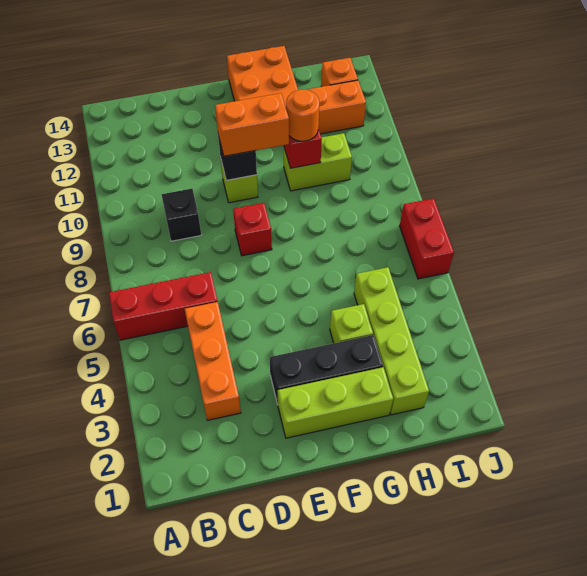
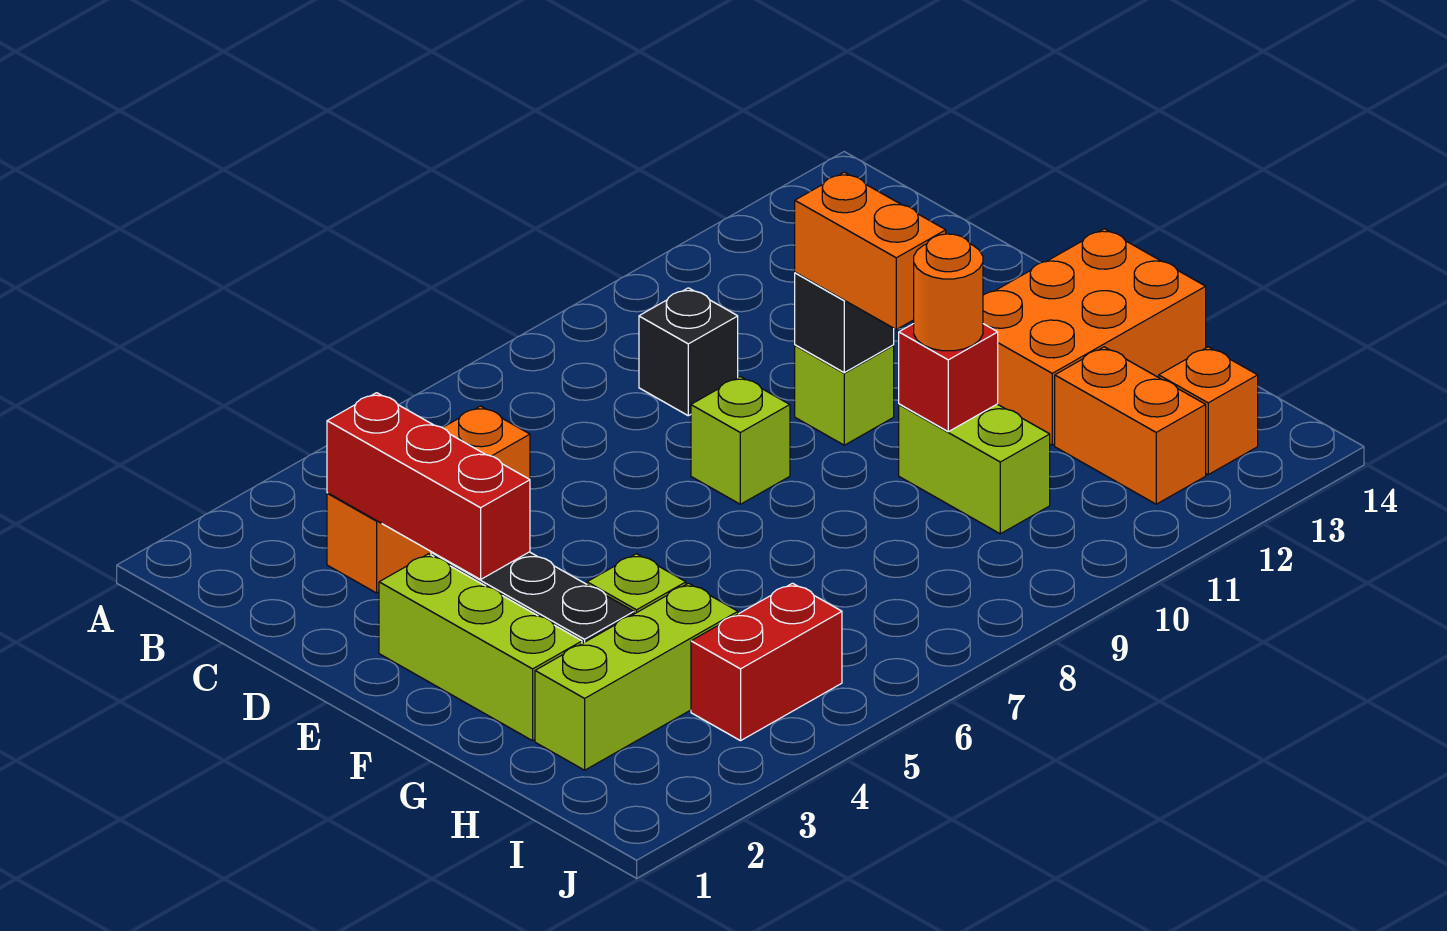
red brick A6:C6 level 1 -> red brick C3:E3 level 2
red brick E8 level 1 -> lime brick E8 level 1
lime brick H2:H5 level 1 -> lime brick H2:H4 level 1
red brick J6:J7 level 1 -> red brick I4:I5 level 1

